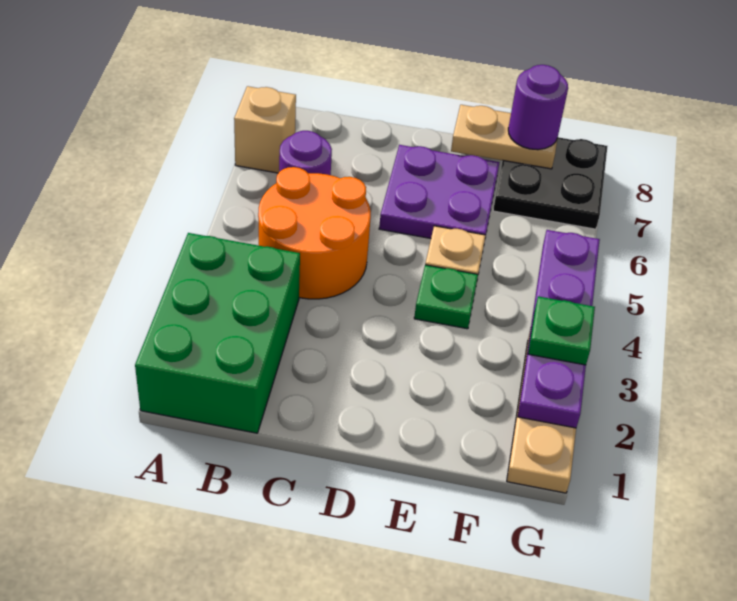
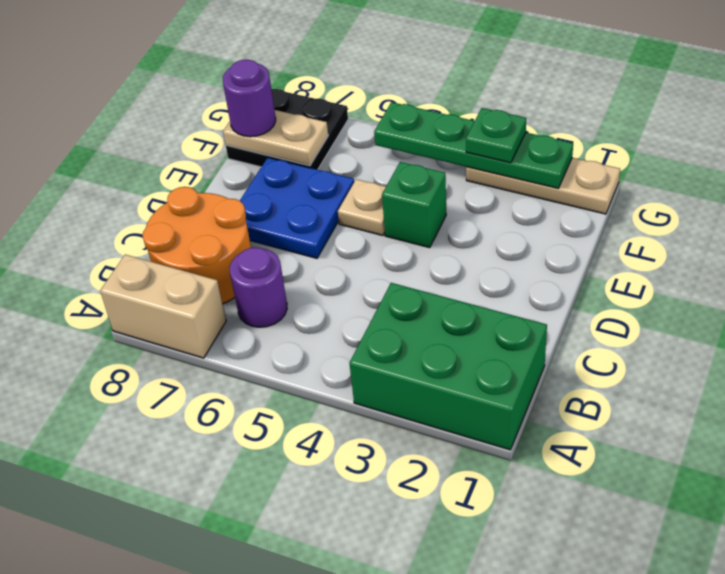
tan brick A7 level 1 -> tan brick A7:A8 level 1
orange round brick B4:C5 level 1 -> orange round brick B7:C8 level 1
purple plate D6:E7 level 1 -> blue plate D6:E7 level 1
green plate E4 level 1 -> green brick E4 level 1
tan plate E8:F8 level 2 -> tan plate F7:F8 level 2
purple plate G2:G5 level 2 -> green plate G2:G5 level 2

